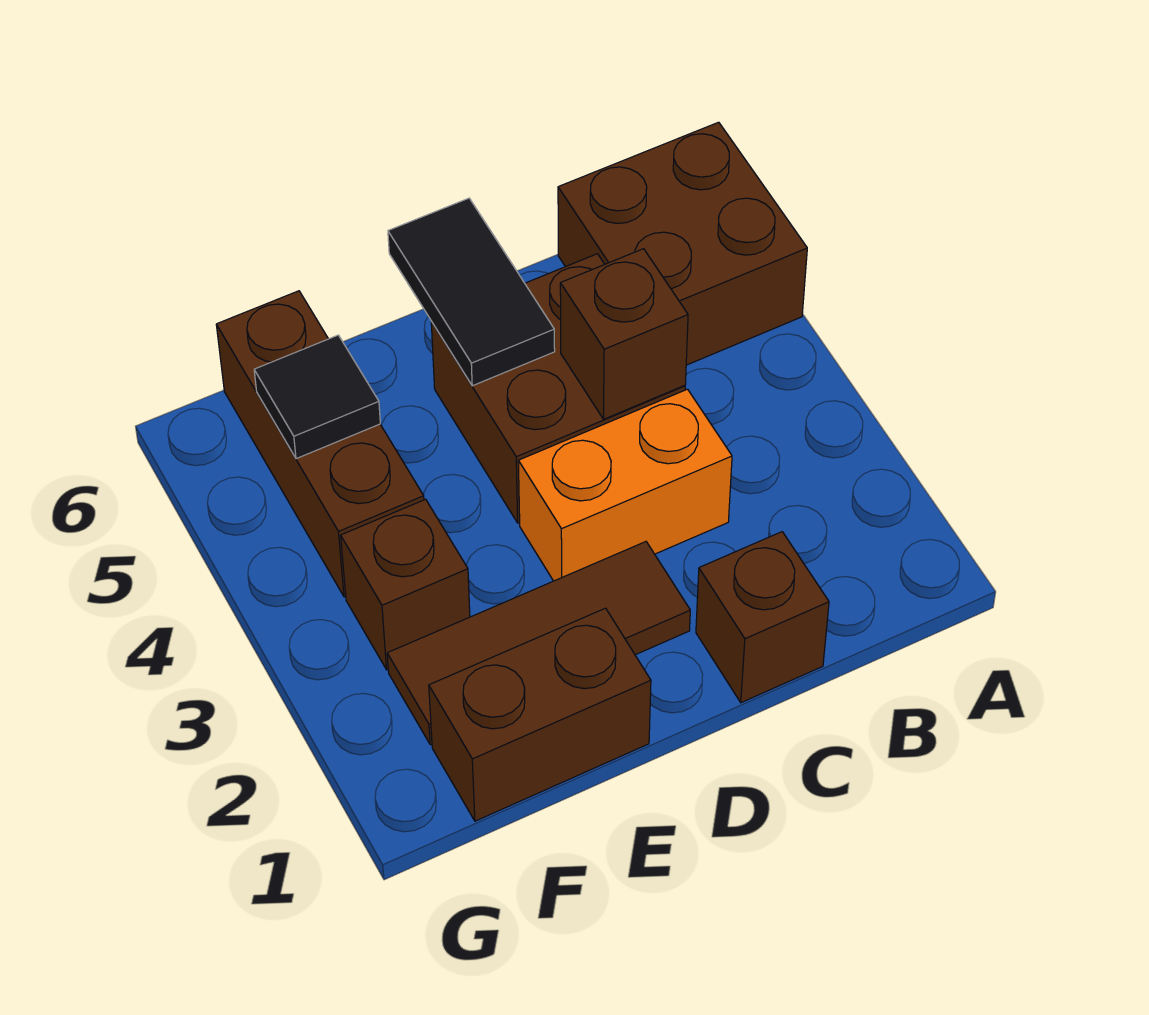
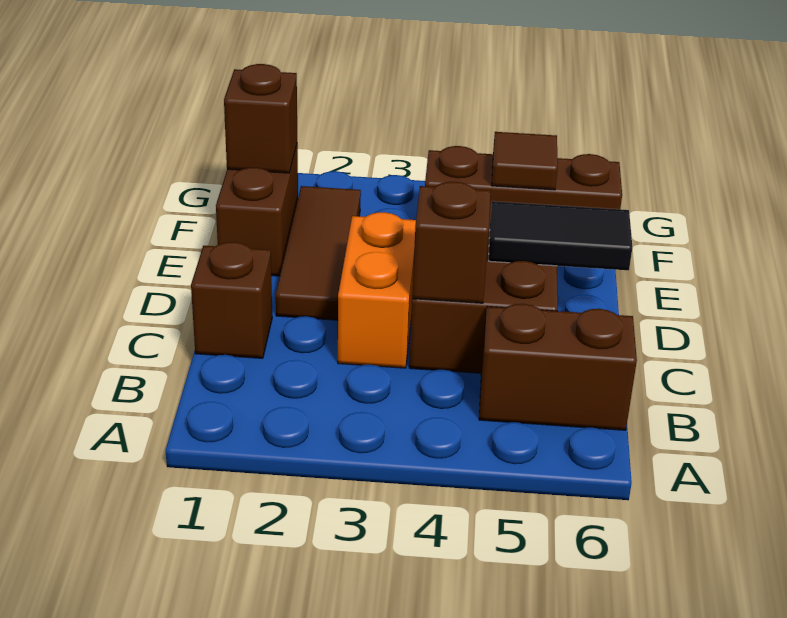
brown brick A5:B6 level 1 -> brown brick B5:B6 level 1
brown brick F3 level 1 -> brown brick F1 level 2
black tile F5 level 2 -> brown tile F5 level 2

